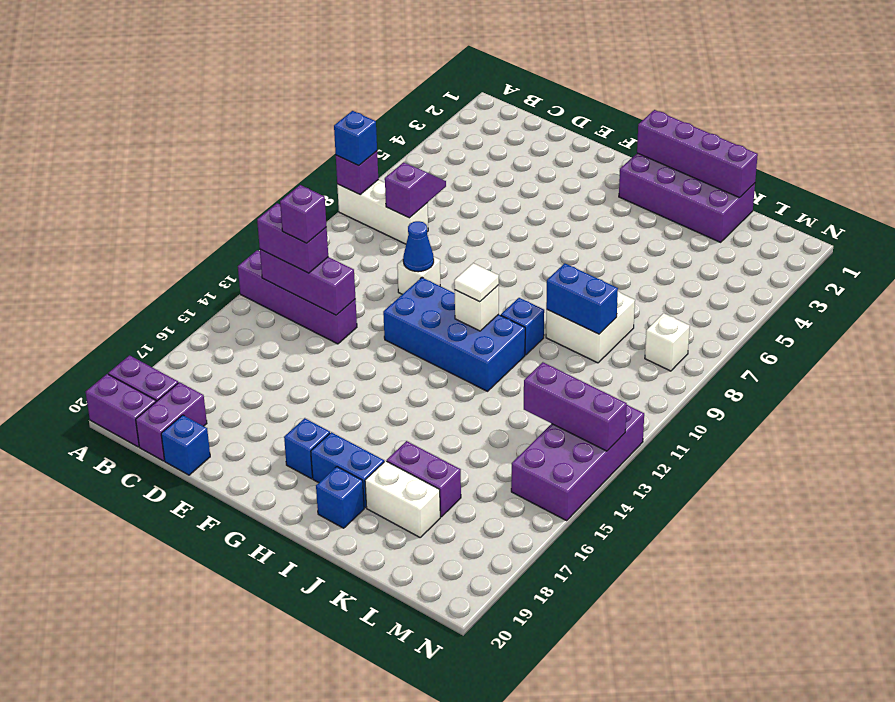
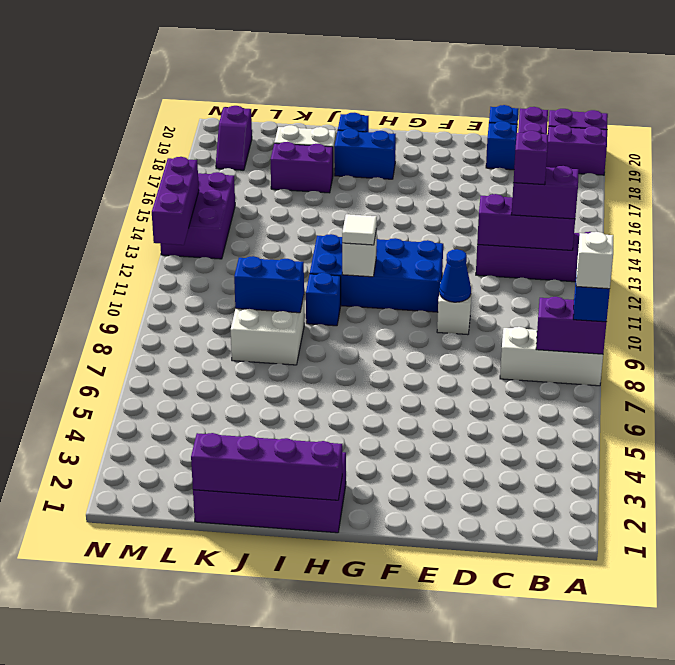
purple brick A8 level 2 -> purple brick A8:B8 level 2
purple slope C7:C8 level 2 top 8 -> purple slope M18:M19 level 1 top 19
blue brick G18 level 1 -> blue brick D19 level 1
purple brick L13:N13 level 2 -> purple brick N12:N14 level 2
white brick M8 level 1 -> white brick A8 level 4
purple brick M12:N15 level 1 -> purple brick M13:N15 level 1

